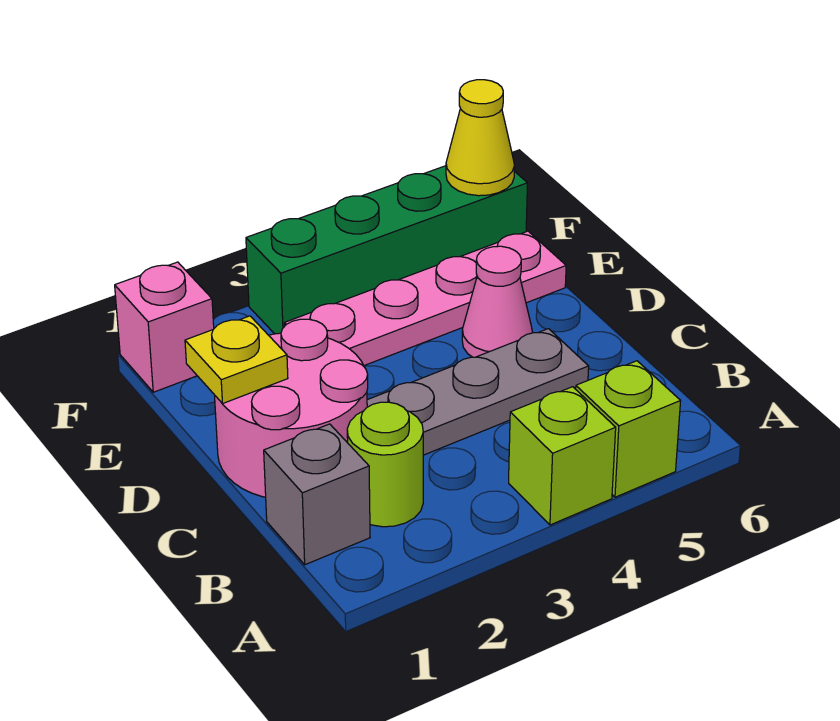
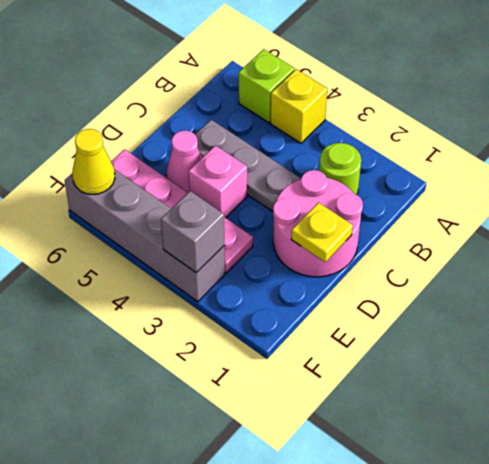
lime brick A4 level 1 -> yellow brick A4 level 1
grey brick B1 level 1 -> grey brick F3 level 2
pink brick F1 level 1 -> pink brick D4 level 1
green brick F3:F6 level 1 -> grey brick F3:F6 level 1

